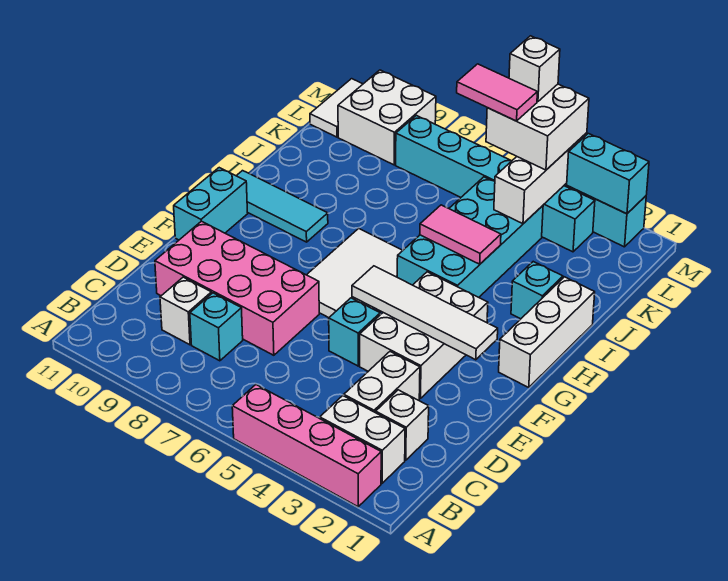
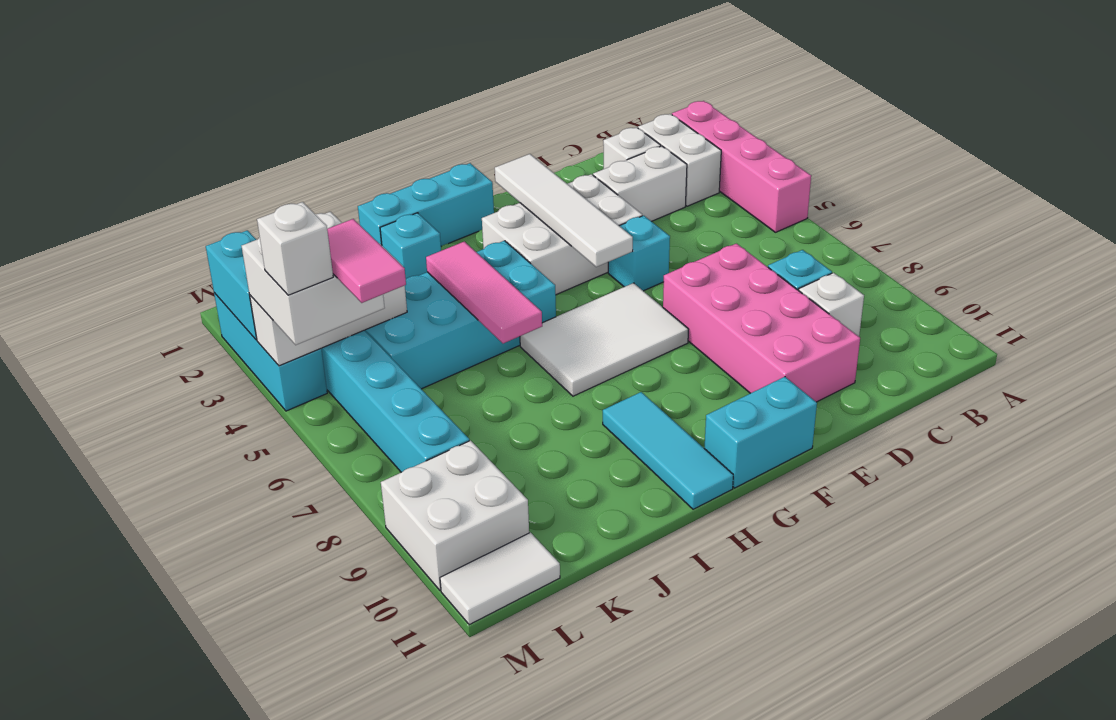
white brick G1:I1 level 1 -> cyan brick G1:I1 level 1
pink tile I4:I5 level 2 -> pink tile I4:I6 level 2

